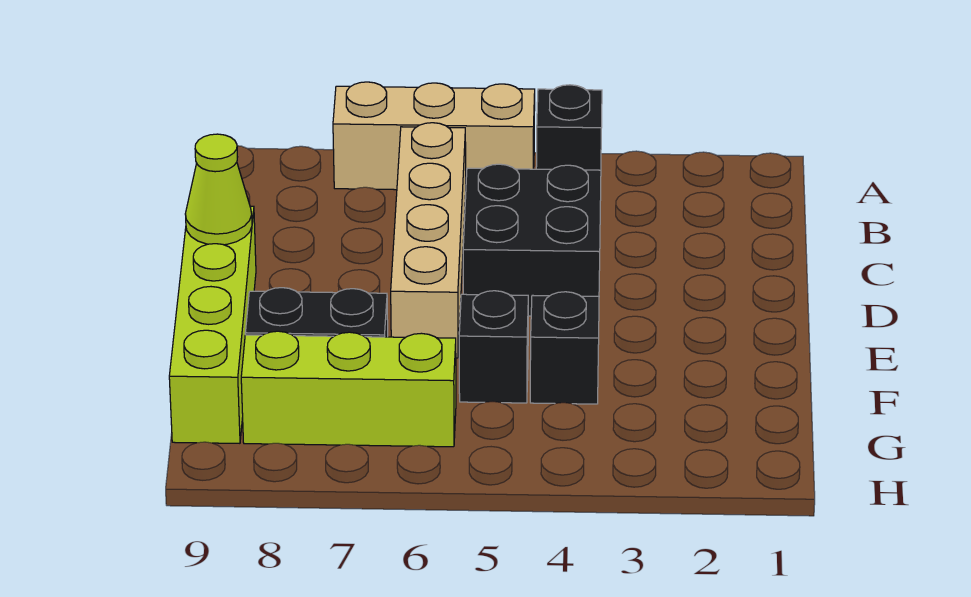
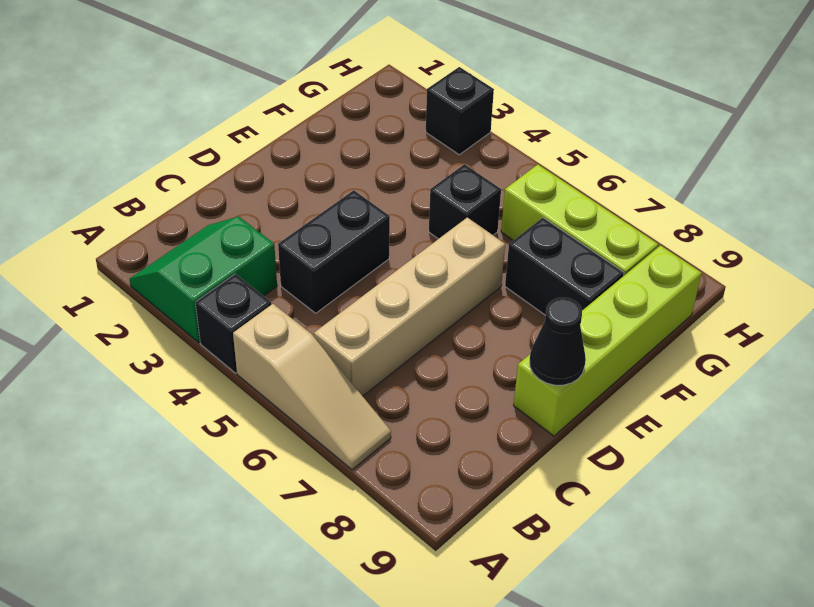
none -> green slope A2:B3 level 1 top 3
tan brick A5:A7 level 1 -> tan slope A5:A7 level 1 top 5
black brick C4:D5 level 1 -> black brick C4:D4 level 1
lime cone D9 level 2 -> black cone D9 level 2
black brick F4 level 1 -> black brick H3 level 1

